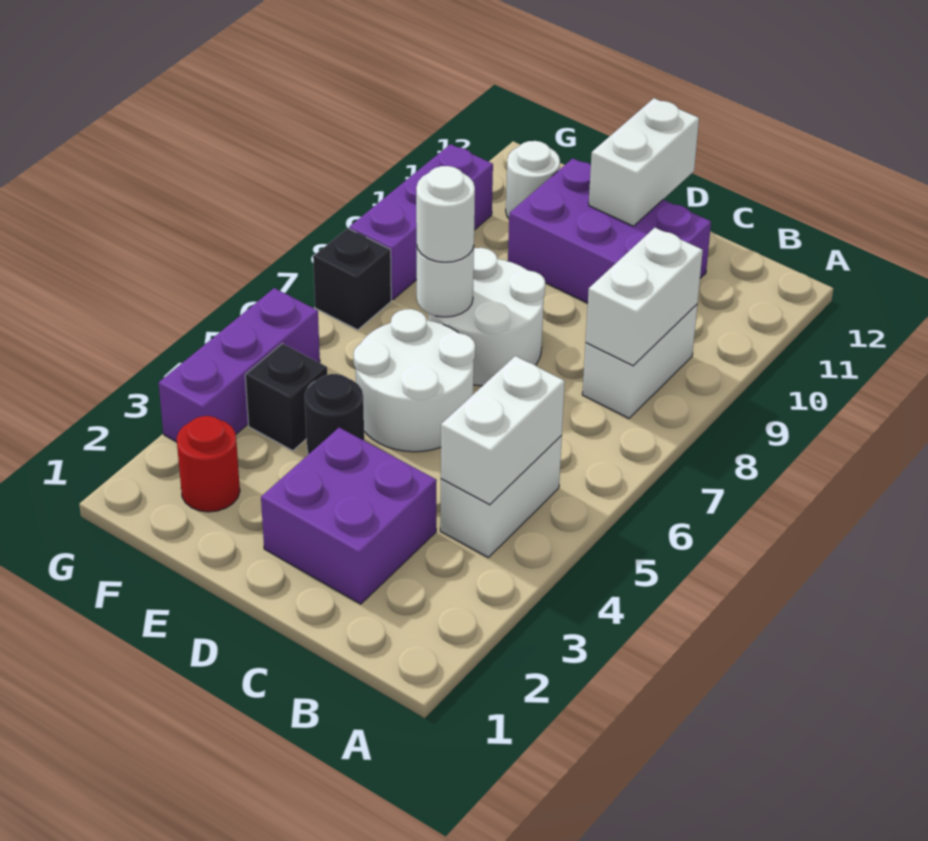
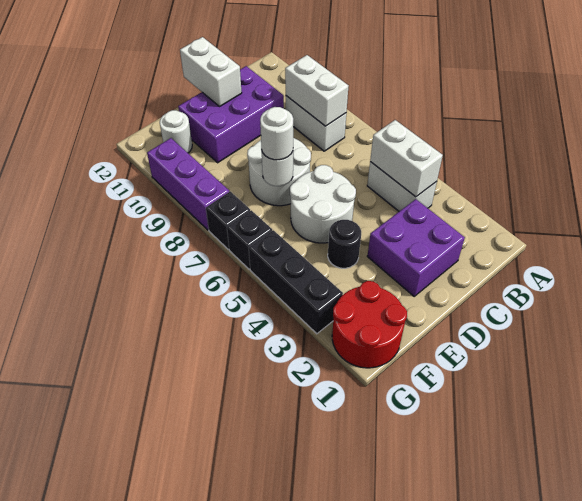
red round brick F2 level 1 -> red round brick F1:G2 level 1
black brick F4 level 1 -> black brick G6 level 1
purple brick G3:G5 level 1 -> black brick G3:G5 level 1

